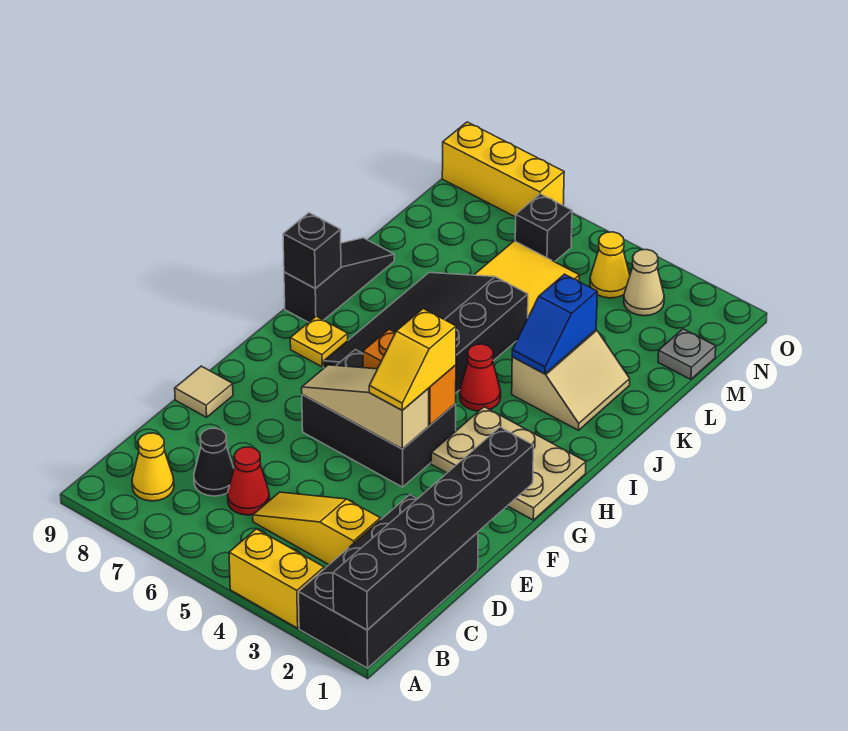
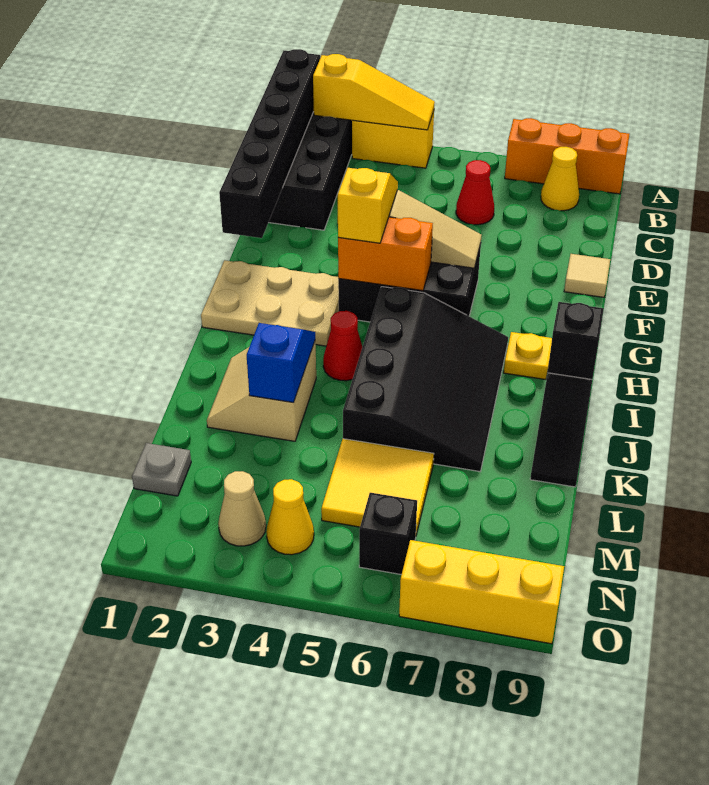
none -> orange brick A7:A9 level 1
yellow slope C3:C5 level 1 top 3 -> yellow slope A2:A4 level 2 top 2
black cone C7 level 1 -> none

